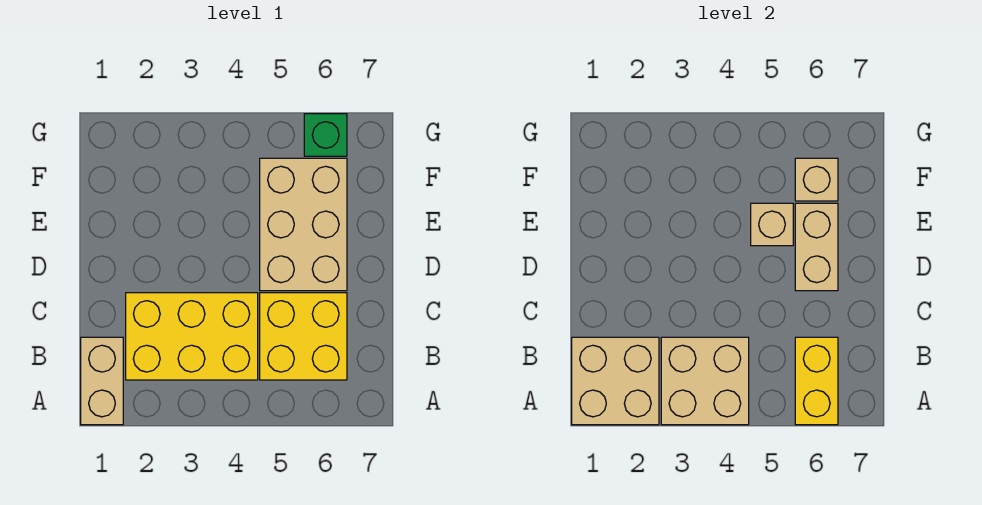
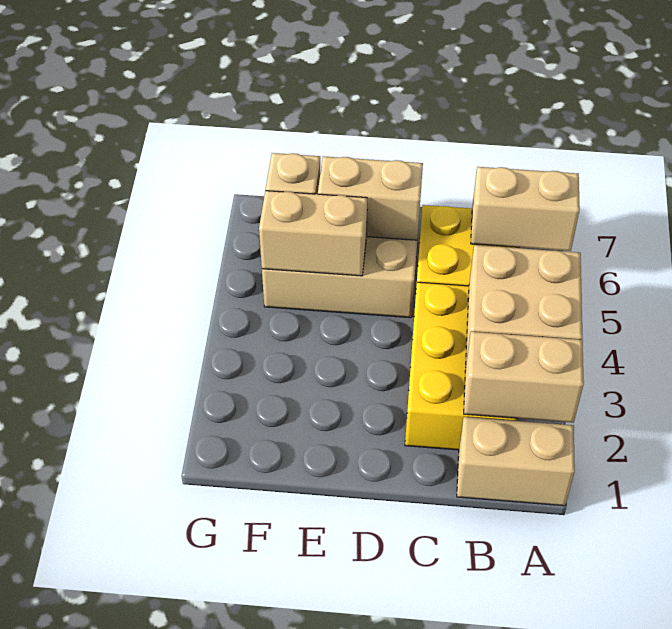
tan brick A1:B2 level 2 -> tan brick A2:B2 level 2
yellow brick A6:B6 level 2 -> tan brick A6:B6 level 2
tan brick E5 level 2 -> tan brick E5:F5 level 2
green brick G6 level 1 -> none

